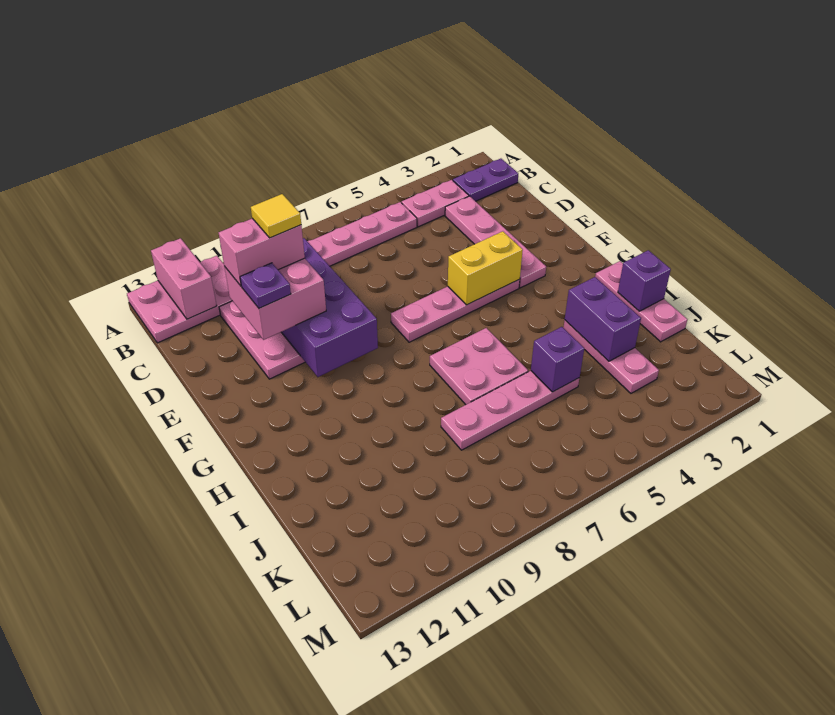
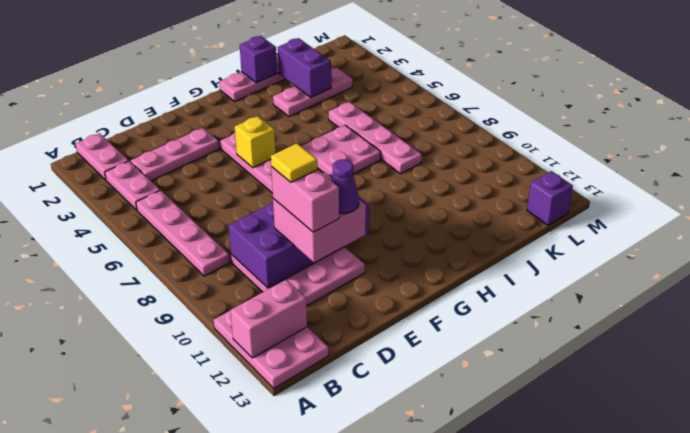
purple plate B1:B2 level 1 -> pink plate B1:B2 level 1
pink plate C3:F3 level 1 -> pink plate C3:E3 level 1
purple plate E11 level 4 -> purple cone E11 level 4
yellow brick F4:F5 level 2 -> yellow brick F5 level 2
purple brick I3:J3 level 2 -> purple brick J2:J3 level 2
purple brick J5 level 2 -> purple brick L13 level 1

